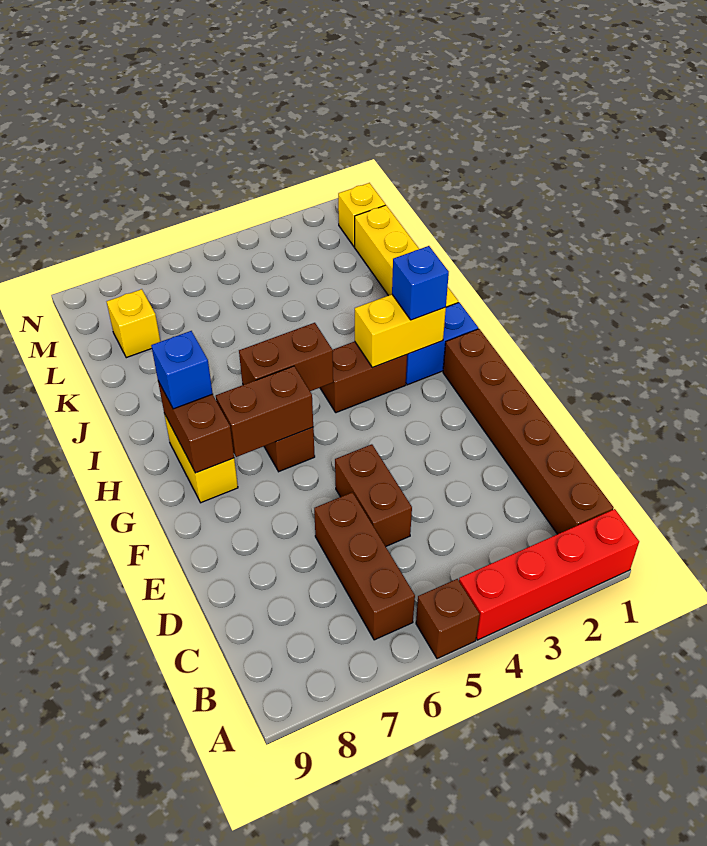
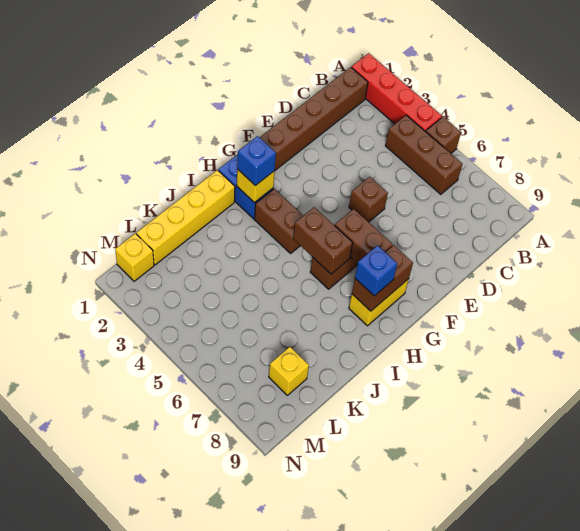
brown brick B6:D6 level 1 -> brown brick B4:B6 level 1
brown brick D5:E5 level 1 -> brown brick E5 level 1
yellow brick H2:H3 level 2 -> yellow brick H2 level 2

